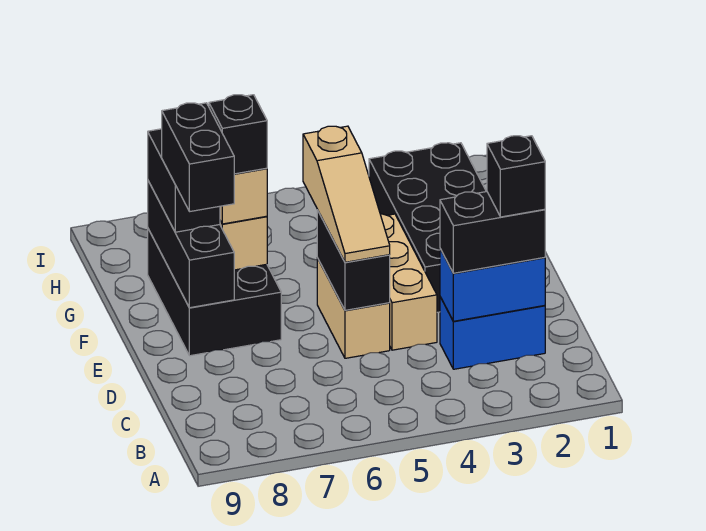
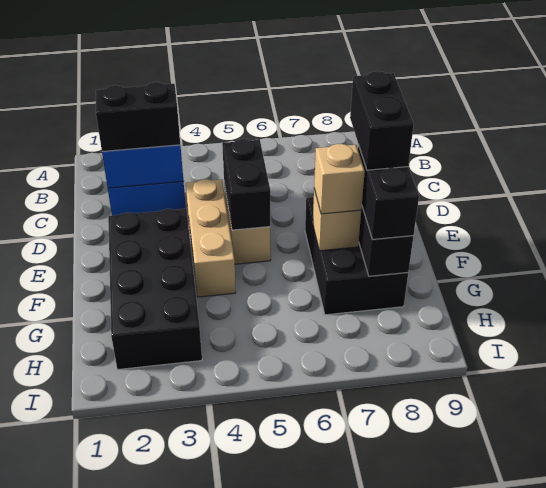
black brick C2 level 4 -> none
tan slope D5:F5 level 3 top F -> none
black brick F7 level 4 -> none

